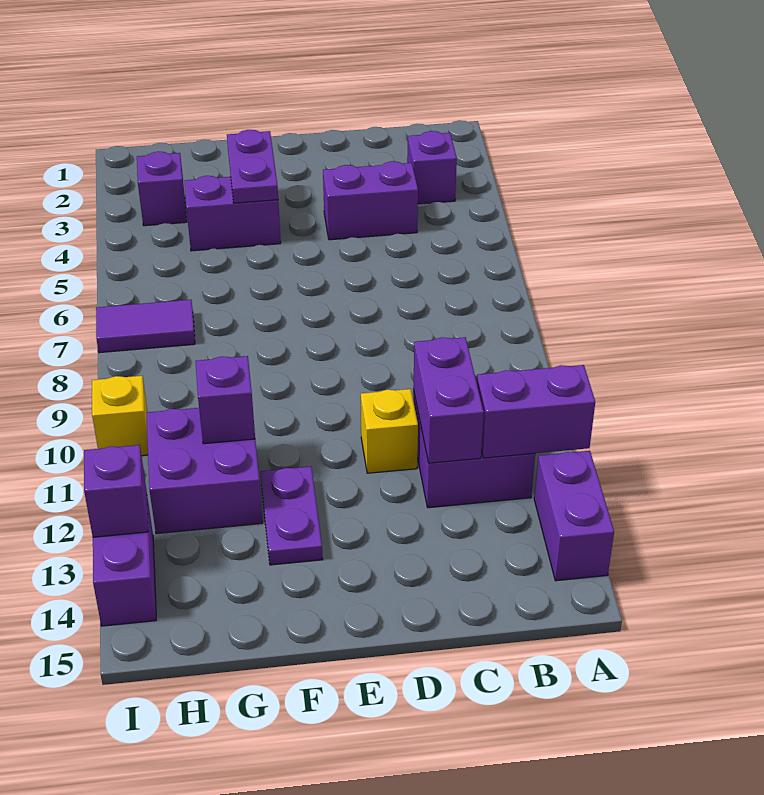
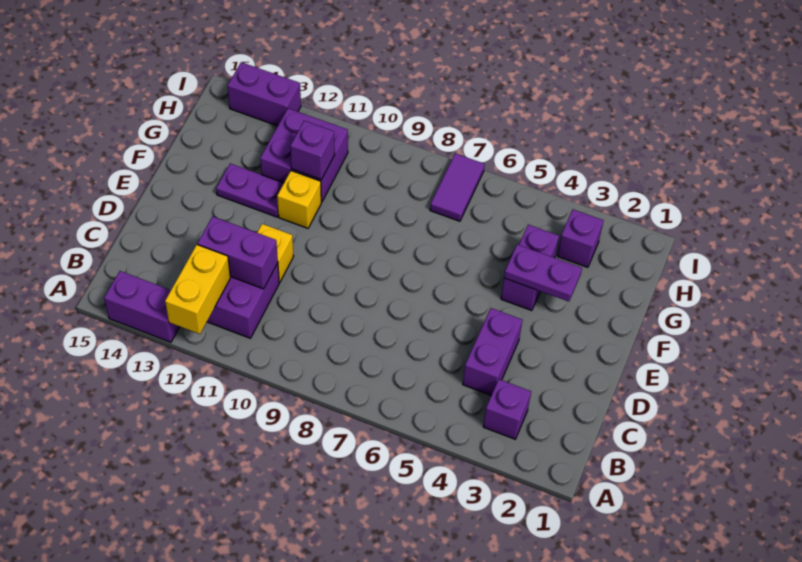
purple brick A12:B12 level 2 -> yellow brick A12:B12 level 2
yellow brick I10 level 1 -> yellow brick F11 level 1
purple brick I13 level 2 -> none

